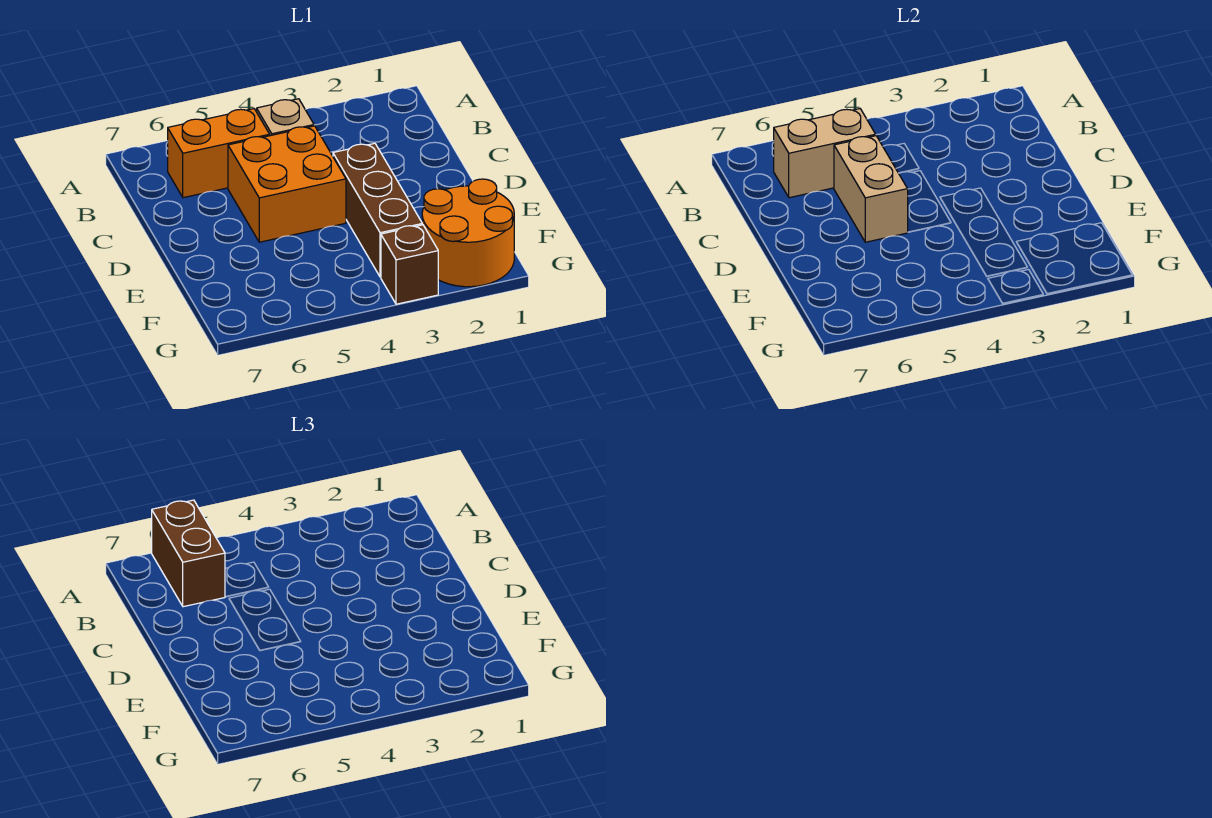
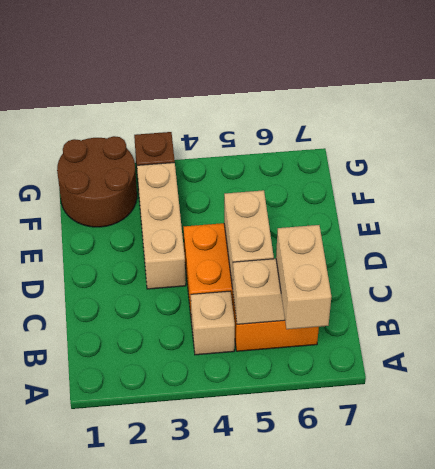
brown brick A6:B6 level 3 -> tan brick A6:B6 level 3
brown brick D3:F3 level 1 -> tan brick D3:F3 level 1
orange round brick F1:G2 level 1 -> brown round brick F1:G2 level 1

